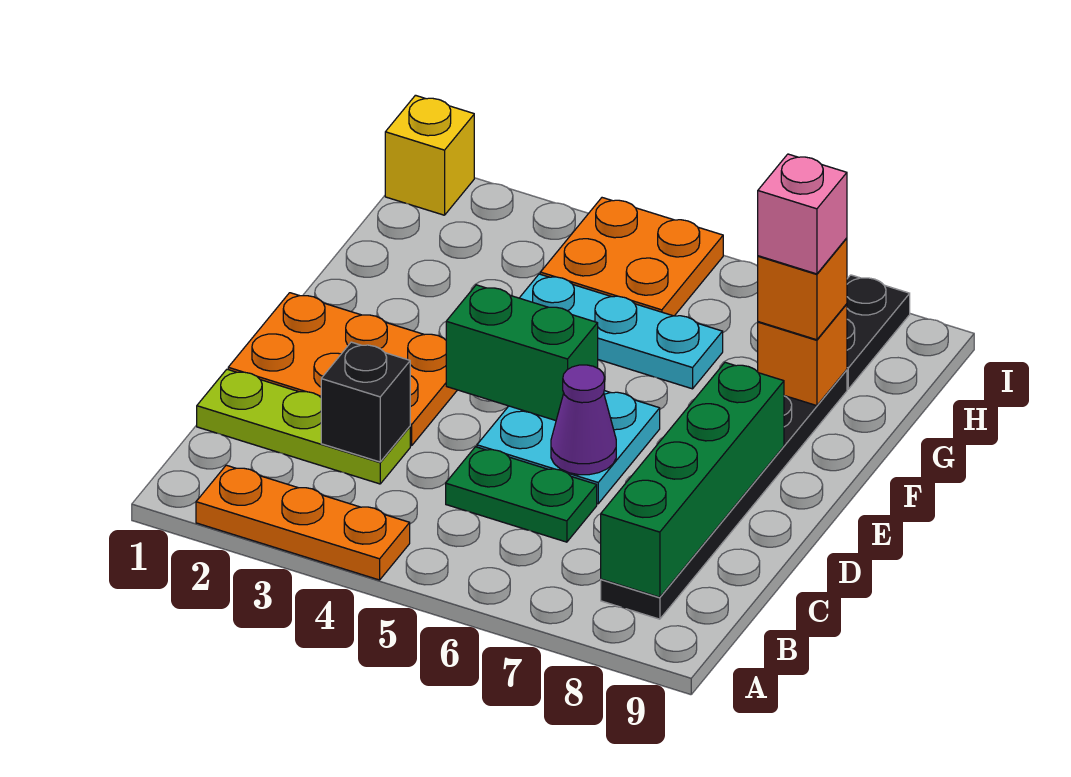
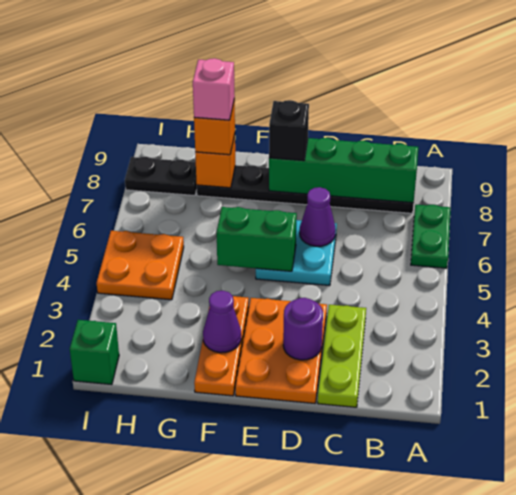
orange plate A2:A4 level 1 -> orange plate F1:F3 level 1
black brick C3 level 2 -> black brick E8 level 3
green plate C5:C6 level 1 -> green plate A6:A7 level 1
none -> purple round brick D2 level 2
green brick E4:E5 level 2 -> green brick E5:F5 level 2
none -> purple cone F2 level 2
cyan plate G4:G6 level 1 -> none
yellow brick I1 level 1 -> green brick I1 level 1

